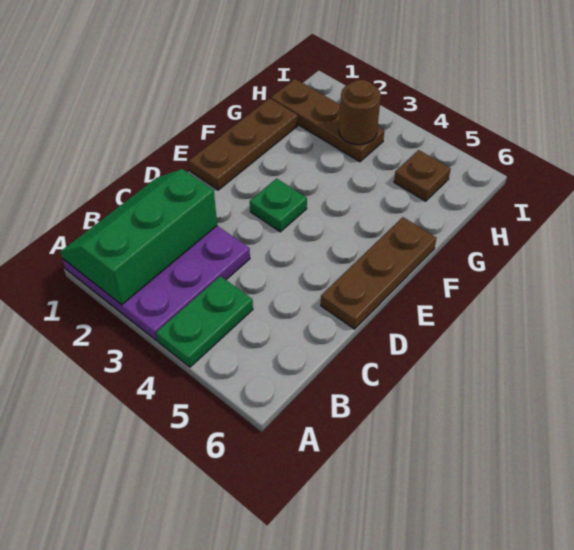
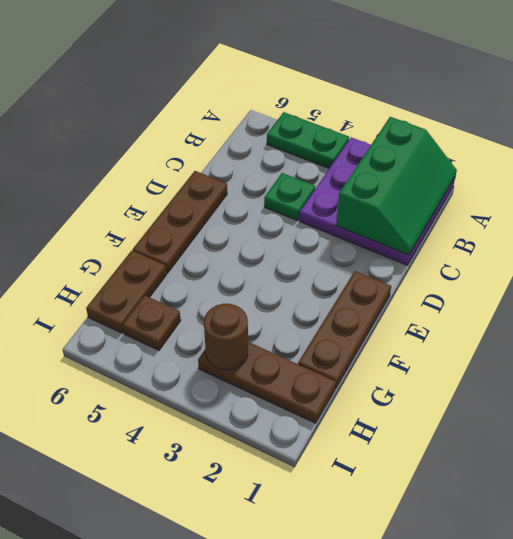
green plate A4:B4 level 1 -> green plate A4:A5 level 1
green plate E3 level 1 -> green plate C4 level 1
none -> brown plate G6:H6 level 1

